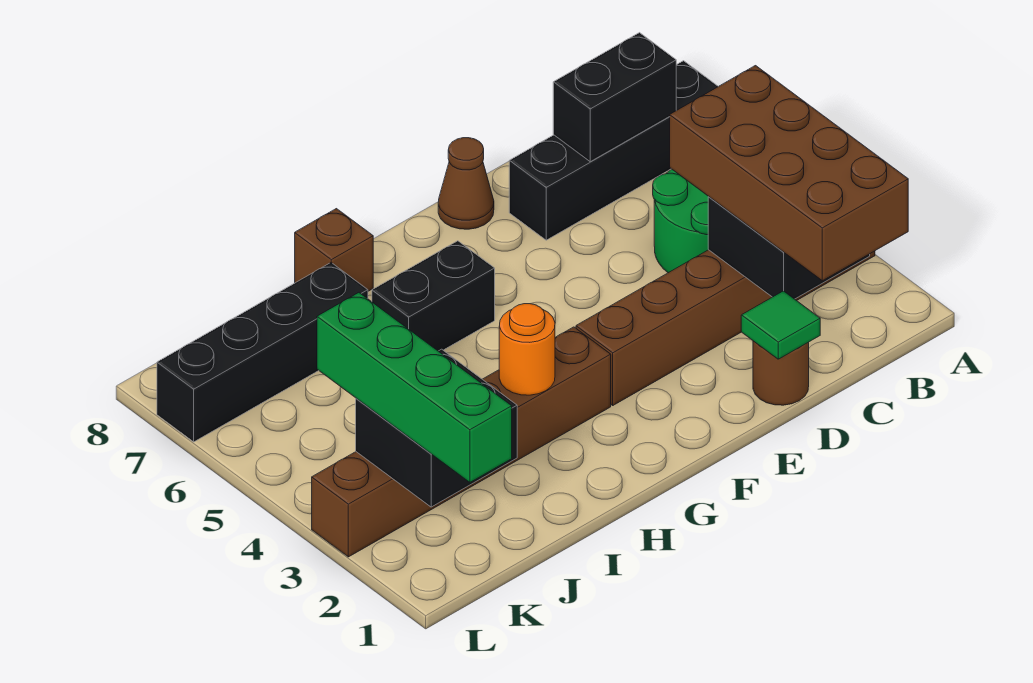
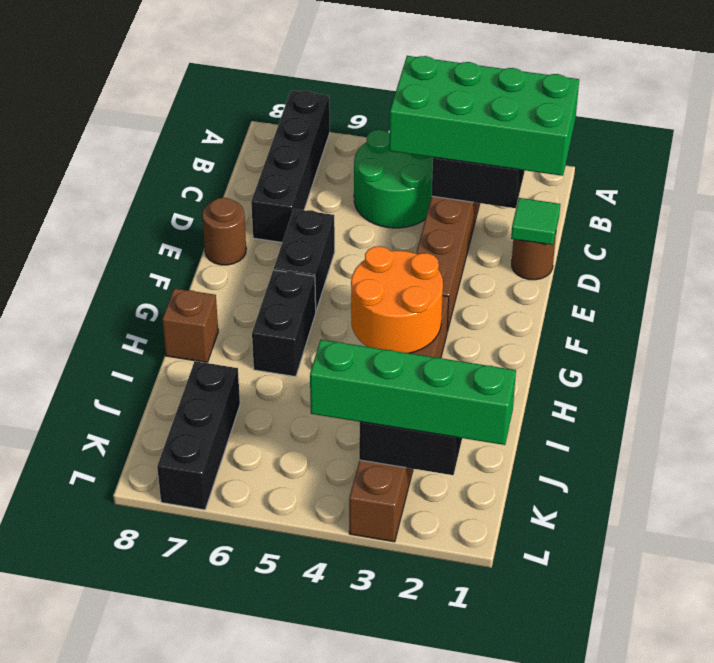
brown brick B1:C4 level 3 -> green brick B1:C4 level 3
black brick B7:C7 level 2 -> black brick E6:F6 level 1
brown cone E8 level 1 -> brown round brick E8 level 1
orange round brick H3 level 2 -> orange round brick G3:H4 level 2
black brick I7:L7 level 1 -> black brick J7:L7 level 1

